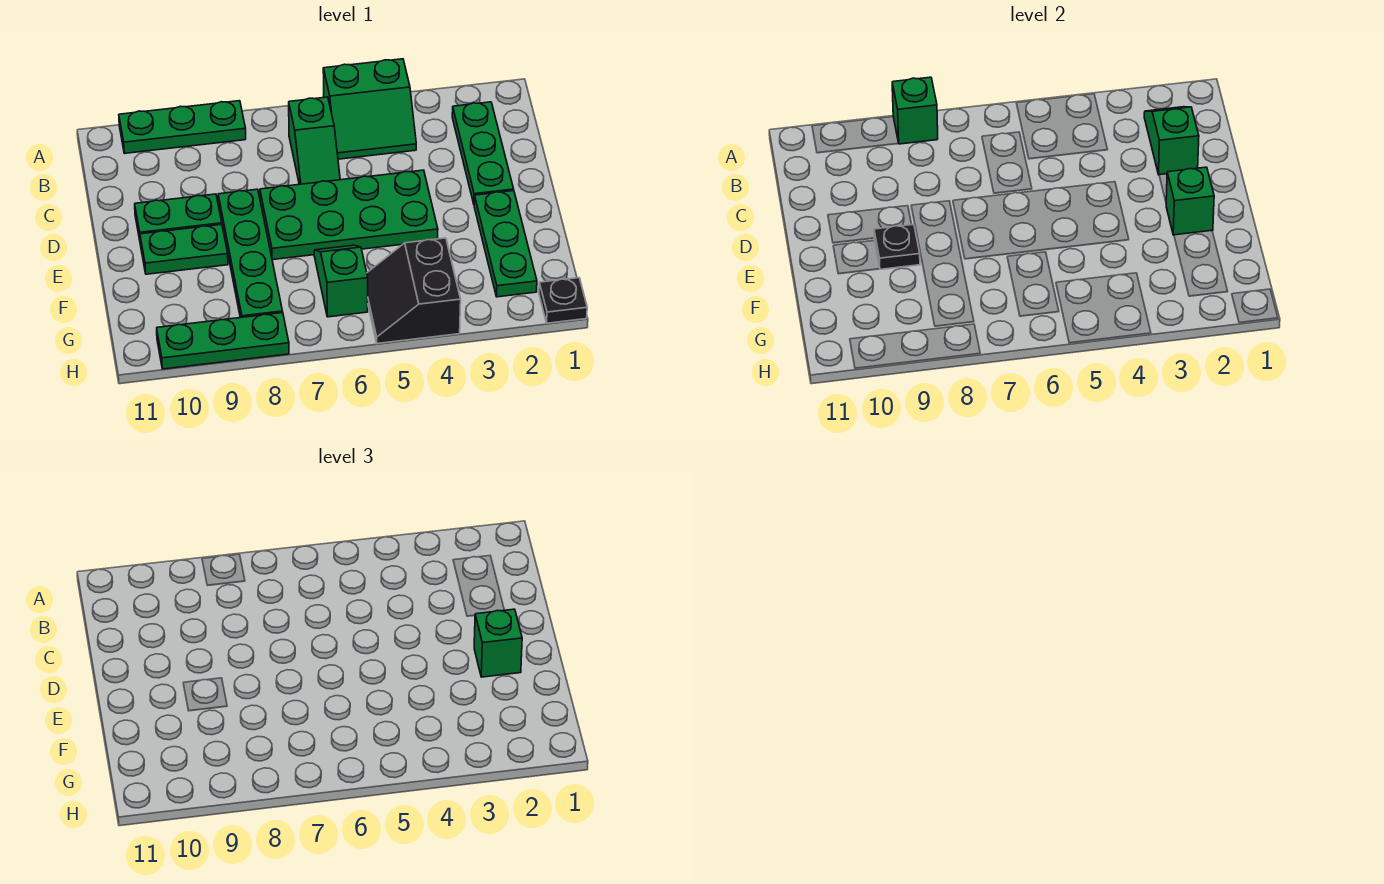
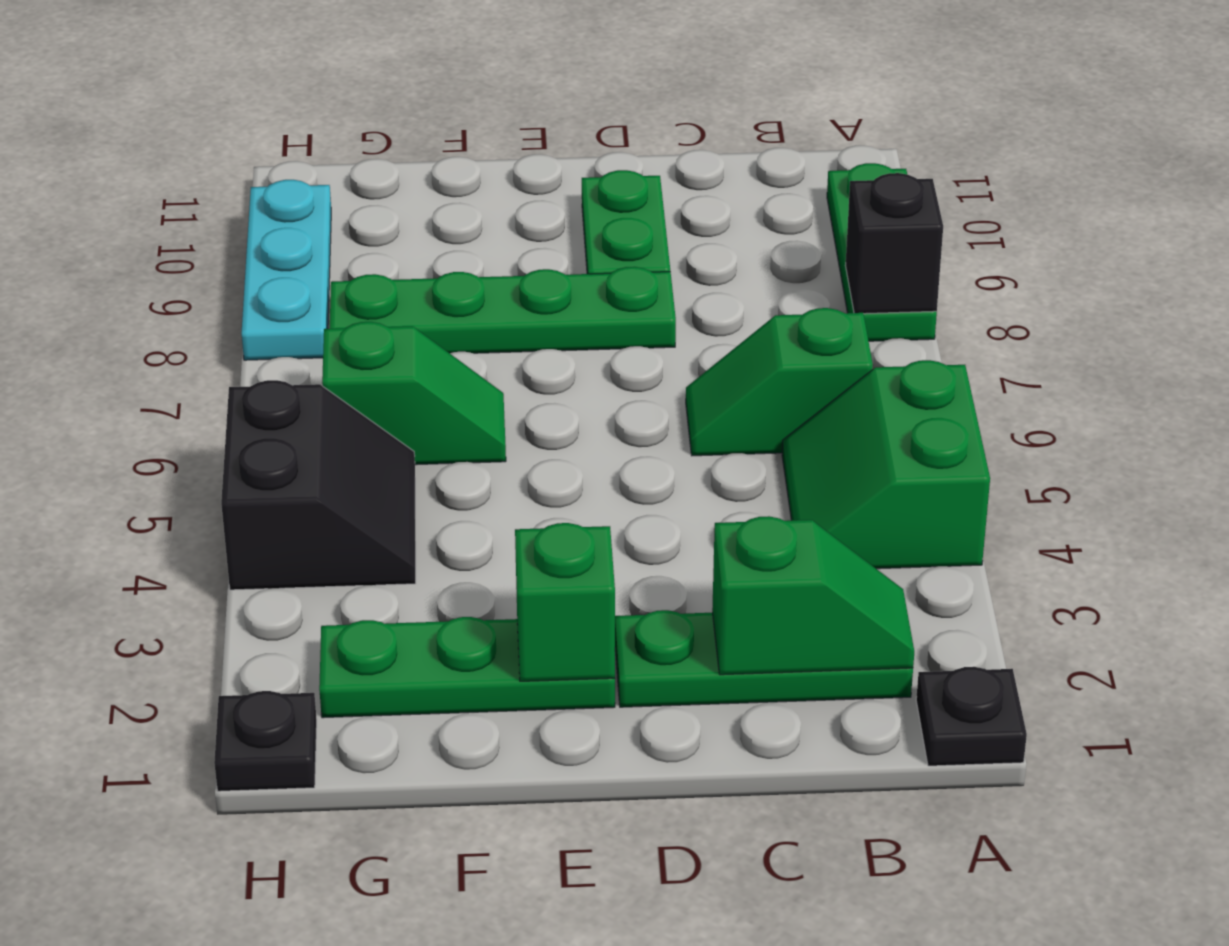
green brick A8 level 2 -> black brick A8 level 2
green plate D4:E7 level 1 -> none
green brick E2 level 3 -> none
green plate E9:E10 level 1 -> none
black plate E9 level 2 -> black plate A1 level 1
black slope G4:H5 level 1 top 4 -> black slope G4:H5 level 1 top H
green plate H8:H10 level 1 -> cyan plate H8:H10 level 1

